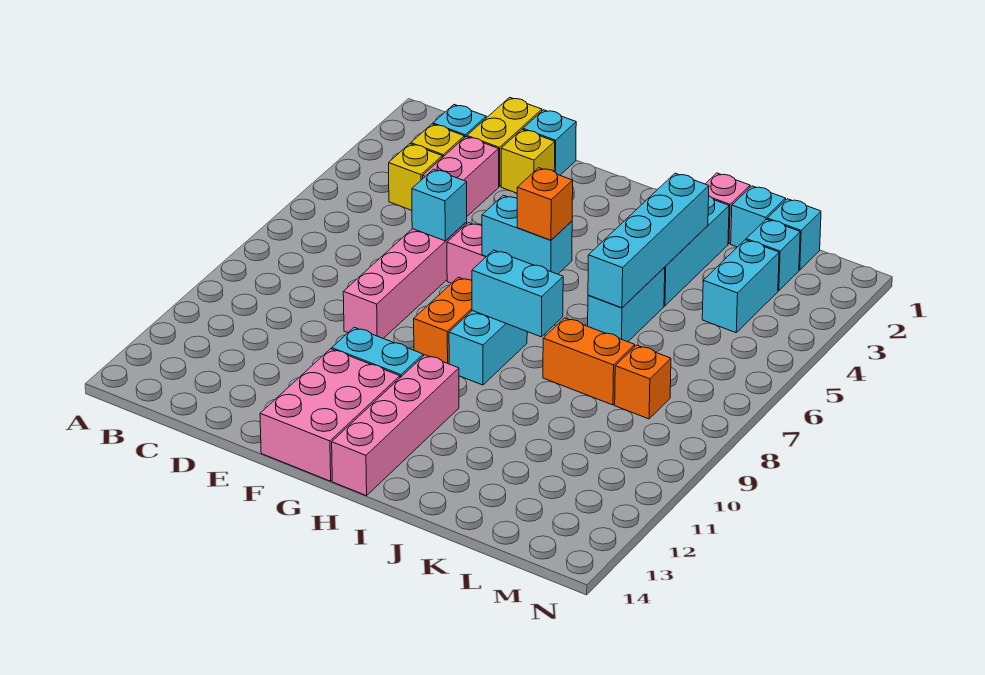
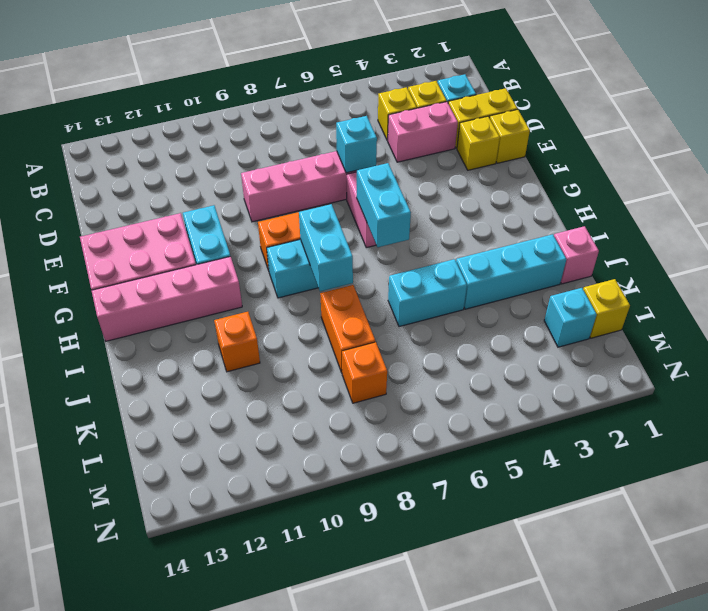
cyan brick E1 level 1 -> yellow brick E1 level 1
orange brick H6 level 3 -> orange brick J11 level 1
cyan brick J3:J6 level 2 -> none
cyan brick K1 level 1 -> none
cyan brick L1 level 1 -> yellow brick L1 level 1
cyan brick L3:L4 level 1 -> none

